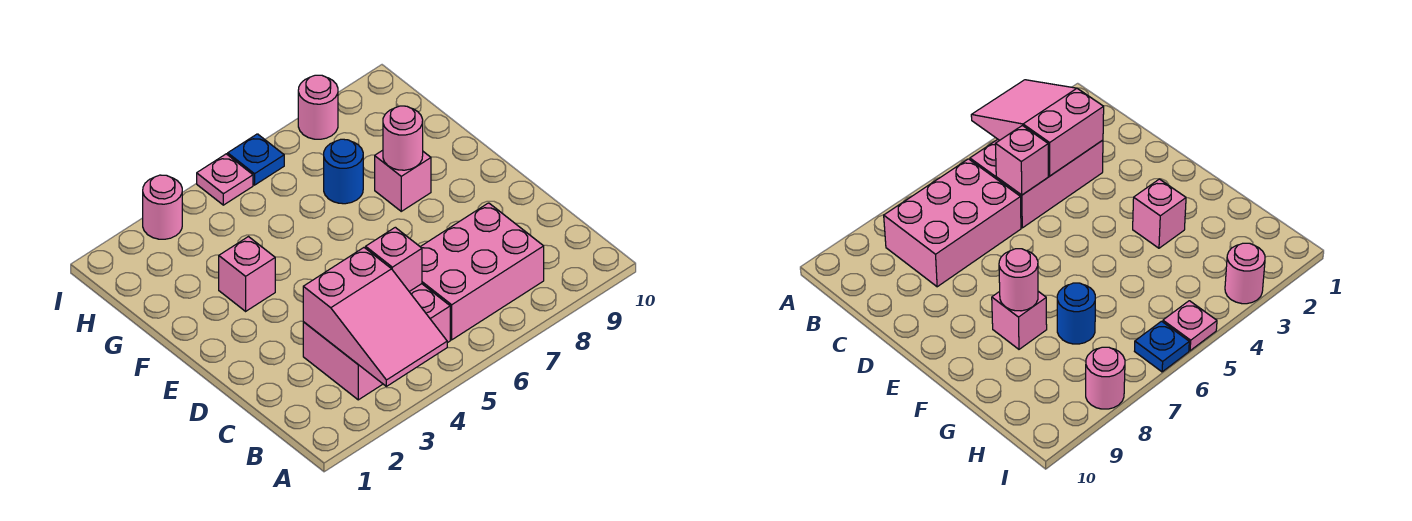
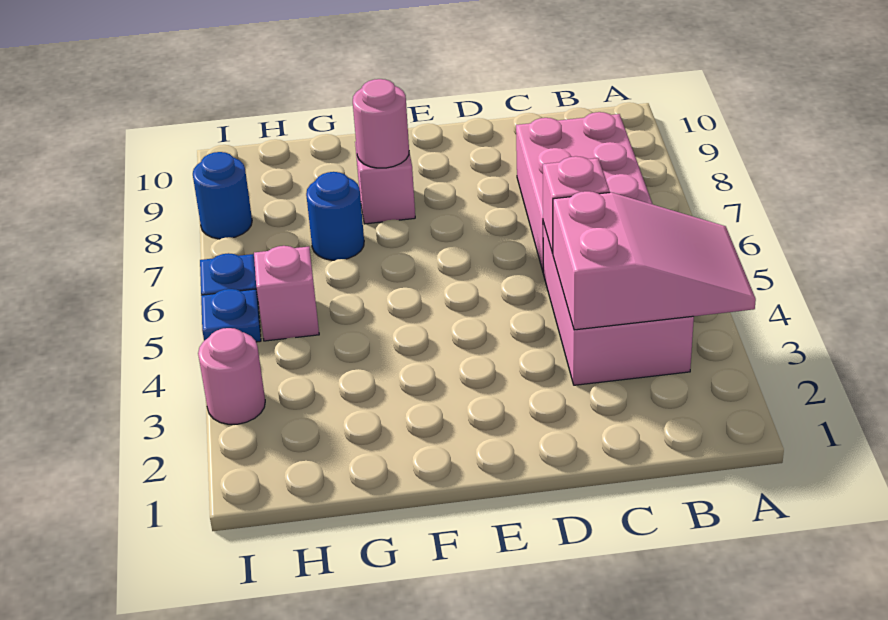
pink brick F3 level 1 -> pink brick H5 level 1
pink plate I5 level 1 -> blue plate I5 level 1
pink round brick I8 level 1 -> blue round brick I8 level 1

